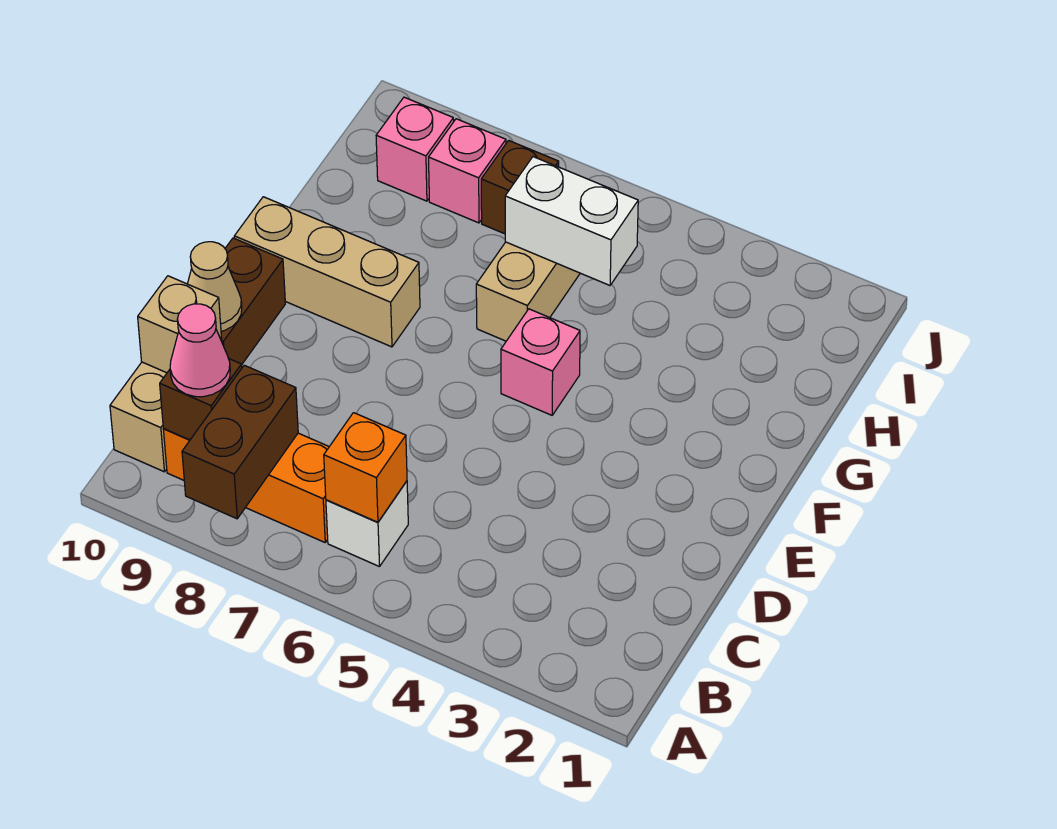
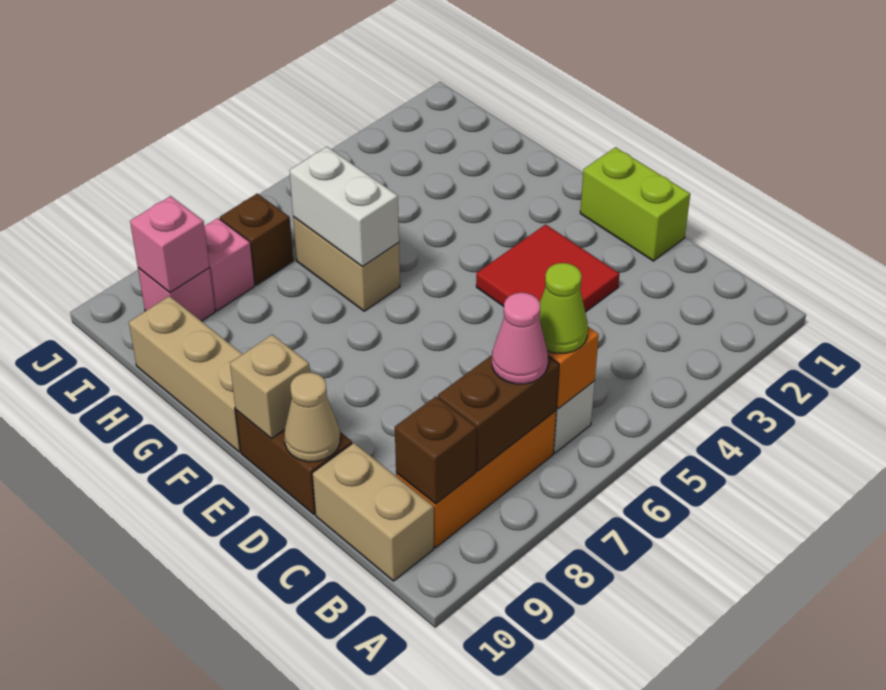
brown brick A8:B8 level 2 -> brown brick B7:B8 level 2
none -> lime cone B6 level 3
pink cone B9 level 3 -> pink cone B7 level 3
tan brick C10 level 2 -> tan brick E10 level 2
none -> lime brick D1:E1 level 1
none -> red tile D3:E4 level 1
pink brick F5 level 1 -> pink brick I9 level 2
tan brick F8:F10 level 1 -> tan brick F10:H10 level 1
white brick H5:H6 level 2 -> white brick G6:H6 level 2

